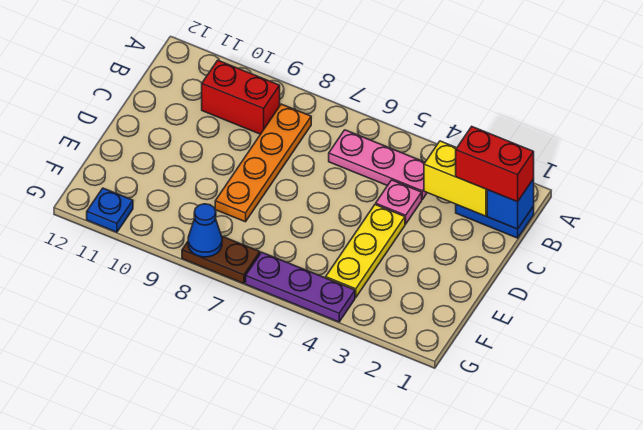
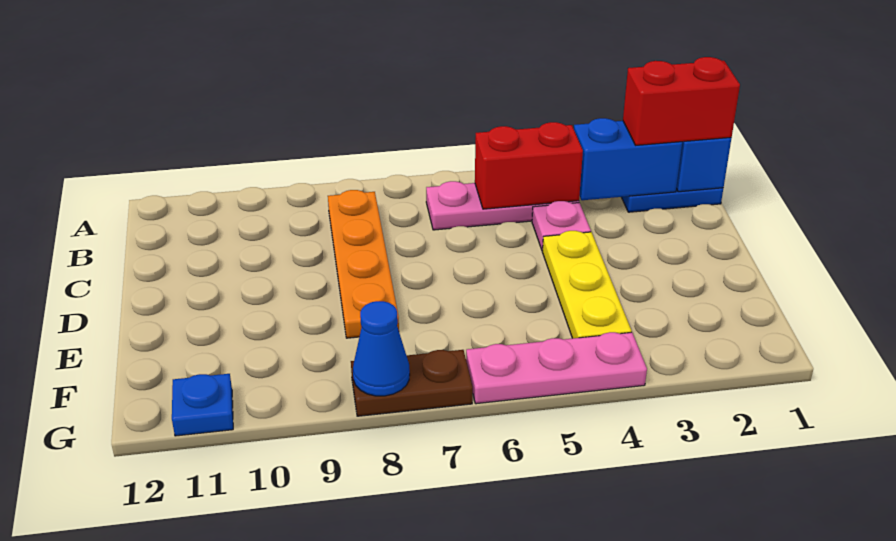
yellow brick B2:B3 level 2 -> blue brick B2:B3 level 2
red brick B9:B10 level 1 -> red brick B4:B5 level 2
purple plate G4:G6 level 1 -> pink plate G4:G6 level 1

